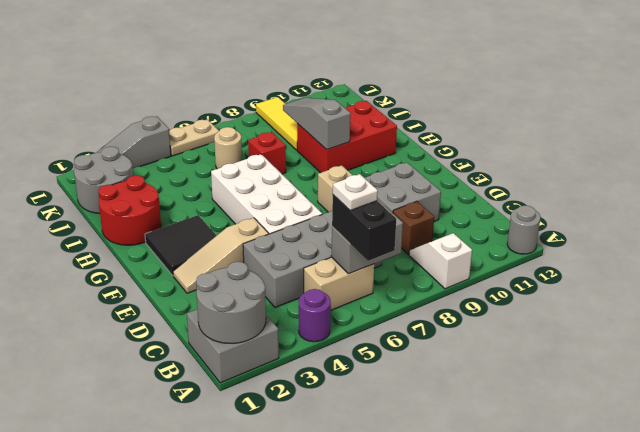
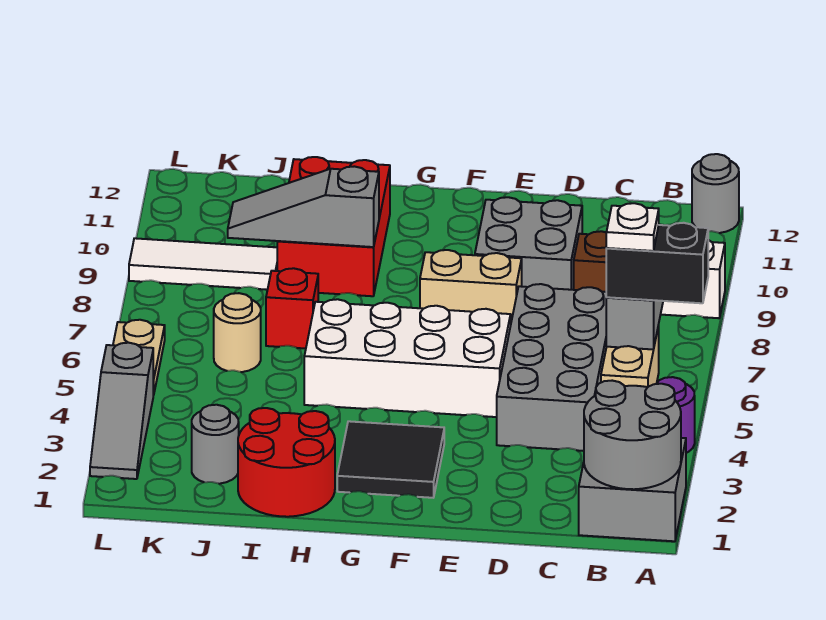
tan slope E2:E4 level 1 top 4 -> none
grey round brick J1:K2 level 1 -> grey round brick J2 level 1
yellow tile J9:L9 level 1 -> white tile J9:L9 level 1

